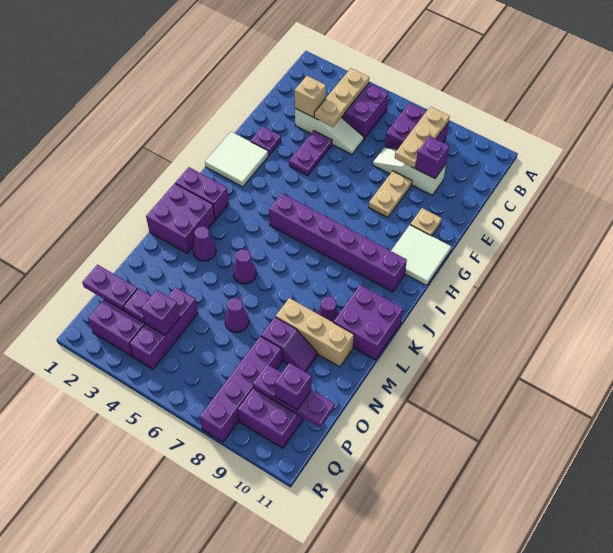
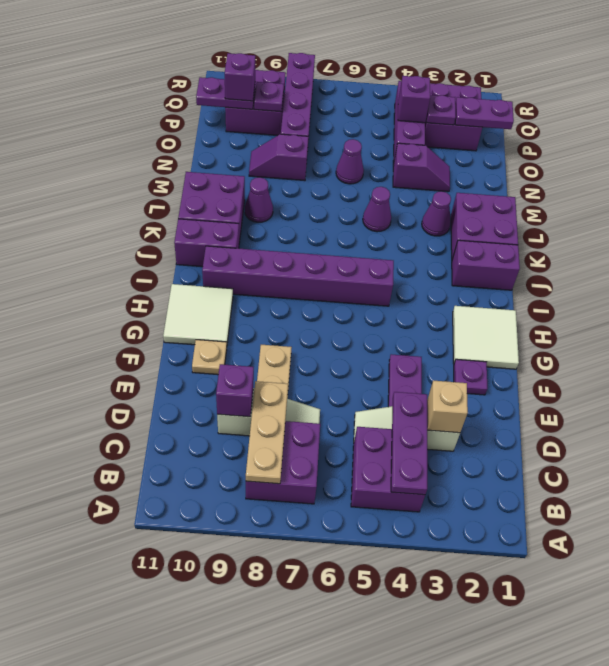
tan plate B4:D4 level 2 -> purple plate B4:D4 level 2
none -> purple brick J10:J11 level 1
tan brick M8:M10 level 1 -> none
none -> purple slope N3:N4 level 1 top 4

